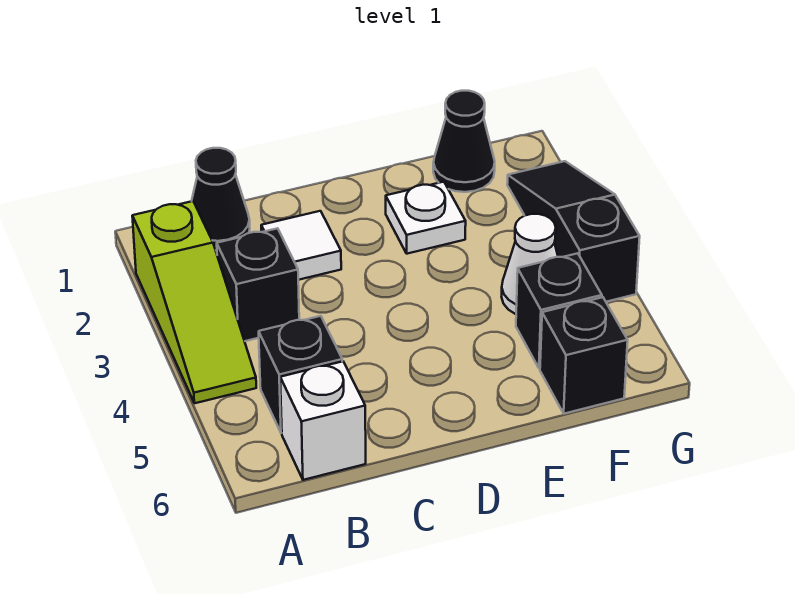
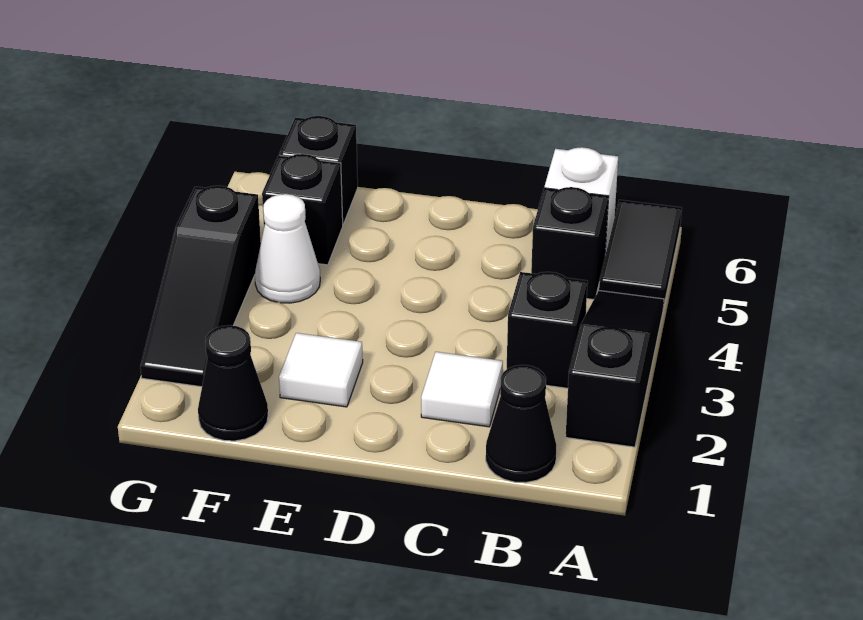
lime slope A2:A4 level 1 top 2 -> black slope A2:A4 level 1 top 2
none -> black tile A5:A6 level 1
white plate E2 level 1 -> white tile E2 level 1

